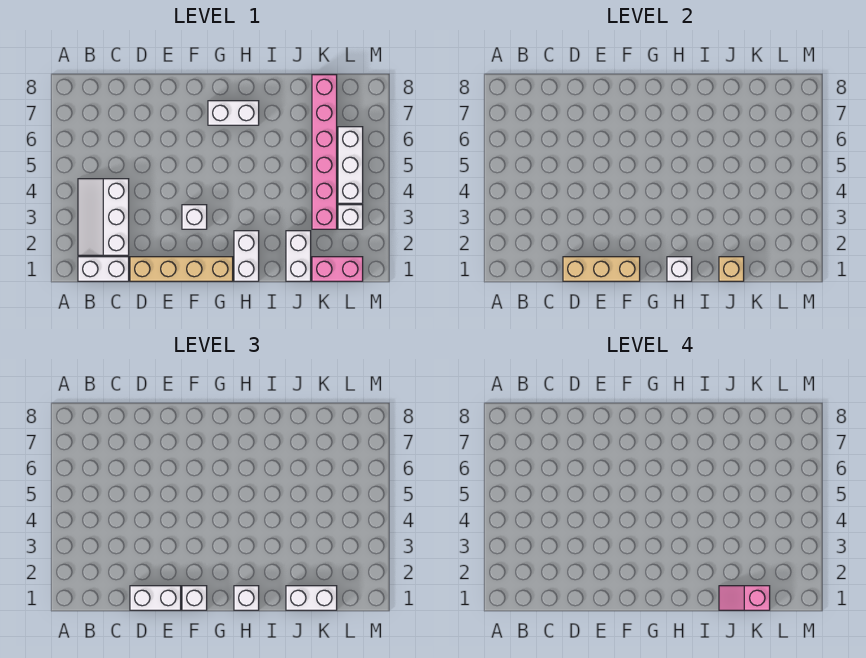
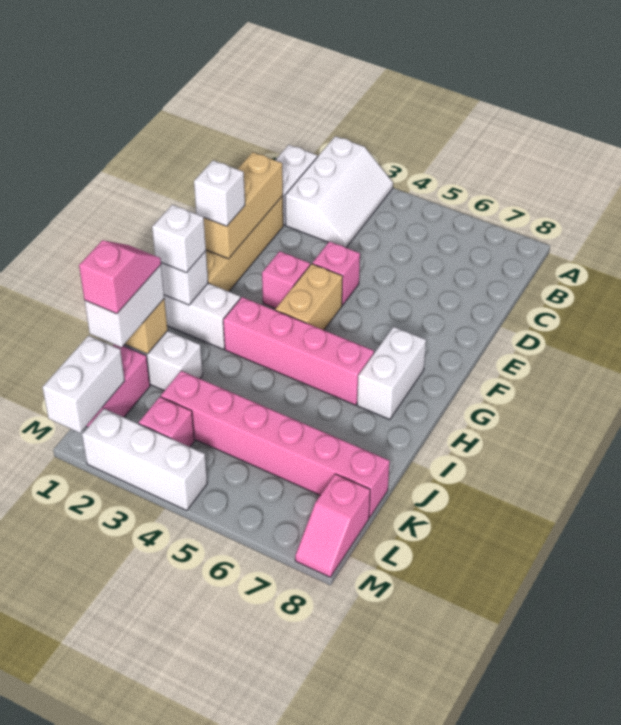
white slope B2:C4 level 1 top C -> white slope A2:C3 level 1 top 2
white brick D1:E1 level 3 -> white brick L1:M1 level 2
none -> pink brick E4 level 1
white brick F3 level 1 -> pink brick F3 level 1
none -> tan brick F4:G4 level 1
none -> pink brick H3:H6 level 1
white brick L3 level 1 -> pink brick L3 level 1
white brick L4:L6 level 1 -> white brick M2:M4 level 1
none -> pink slope L8:M8 level 1 top L

